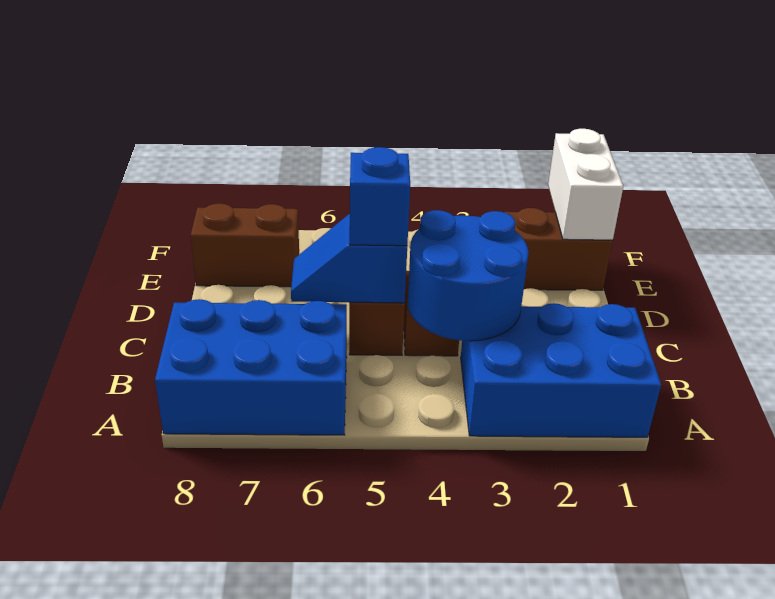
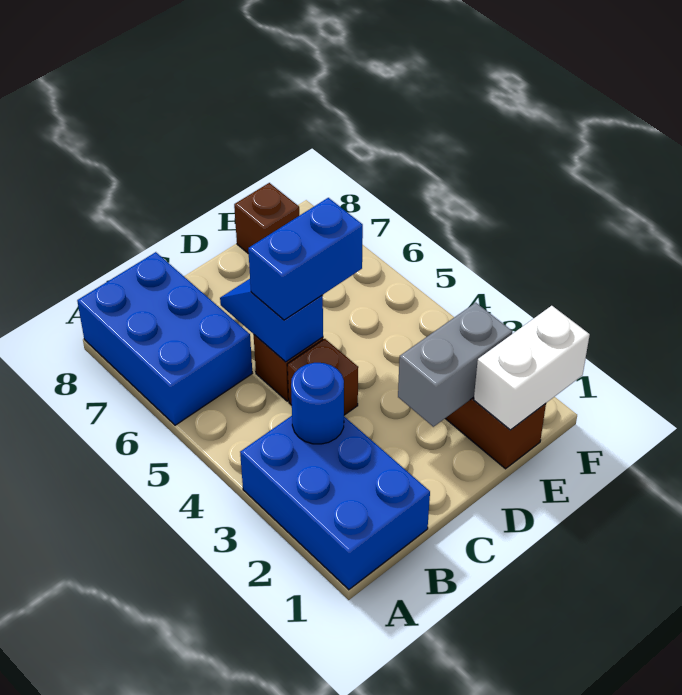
blue round brick B3:C4 level 2 -> blue round brick B3 level 2
blue brick C5 level 3 -> blue brick C5:D5 level 3
none -> grey brick D2:E2 level 2
brown brick E7:E8 level 1 -> brown brick E8 level 1

